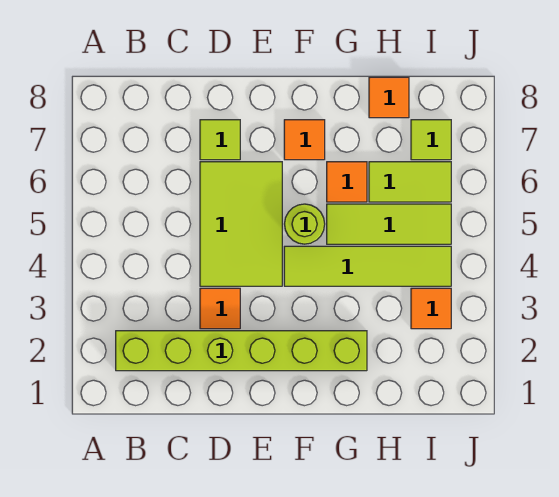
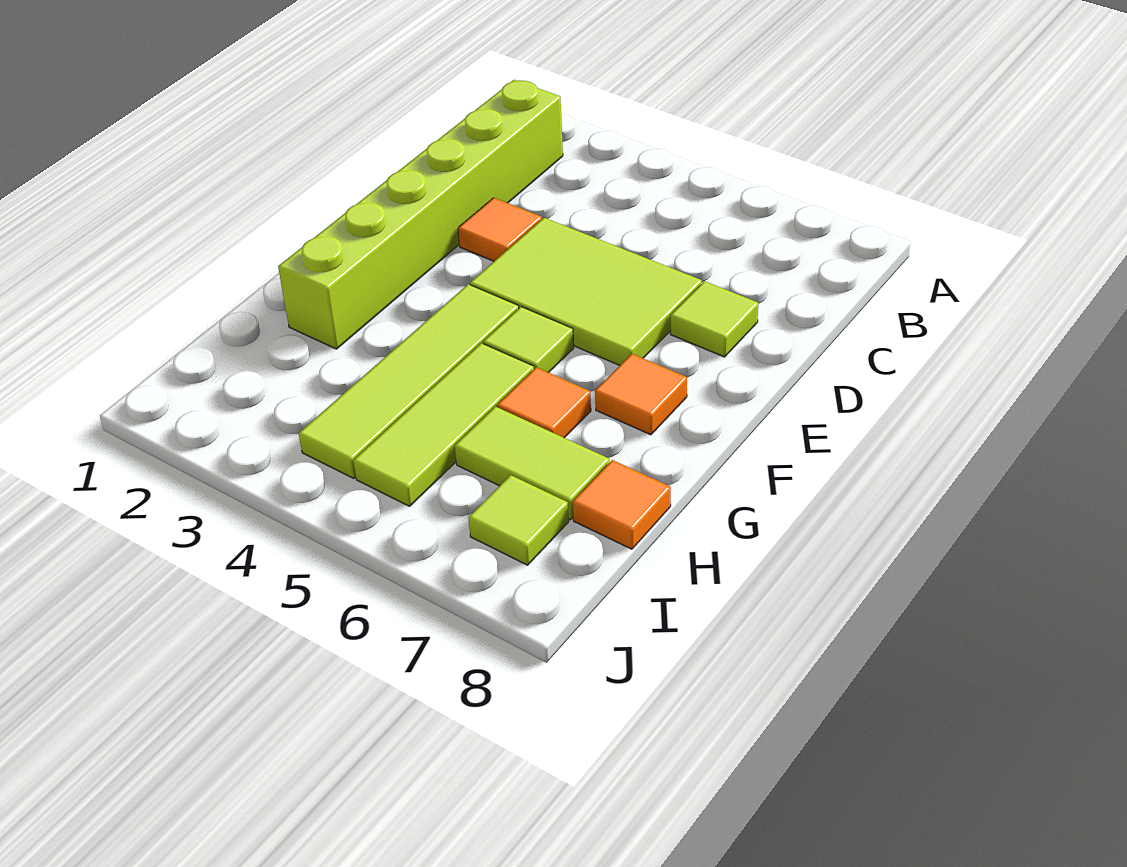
lime round brick F5 level 1 -> lime tile F5 level 1
lime tile H6:I6 level 1 -> lime tile H6:H7 level 1
orange tile I3 level 1 -> none

